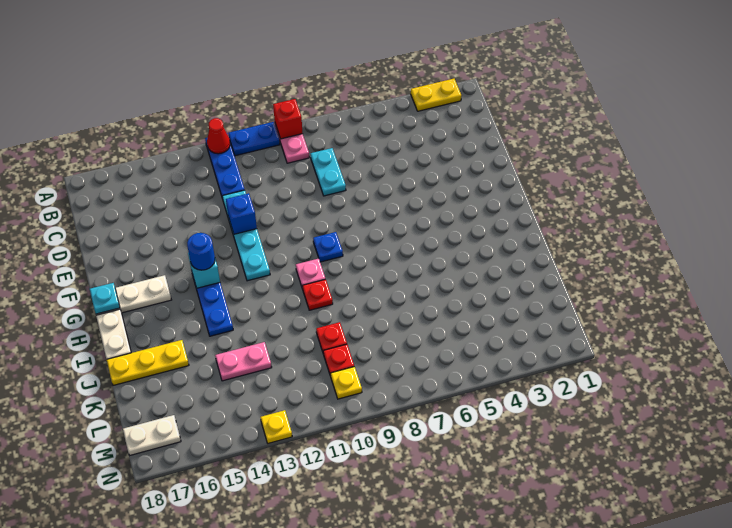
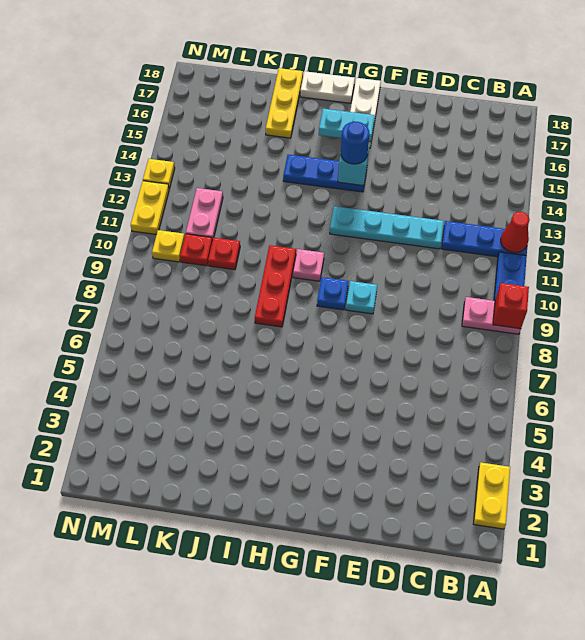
cyan plate C8:D8 level 1 -> cyan plate G16:H16 level 2
blue brick E12 level 2 -> none
cyan plate G18 level 2 -> cyan plate F9 level 1
red plate I10 level 1 -> red plate I8:I10 level 1
pink plate K13:K14 level 1 -> pink plate L11:L12 level 1
white plate M17:M18 level 1 -> none
none -> yellow plate N11:N12 level 1

